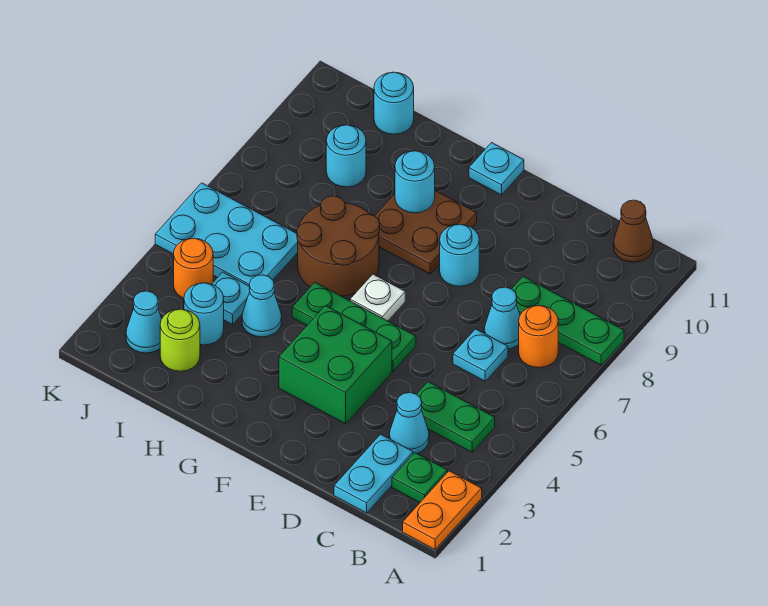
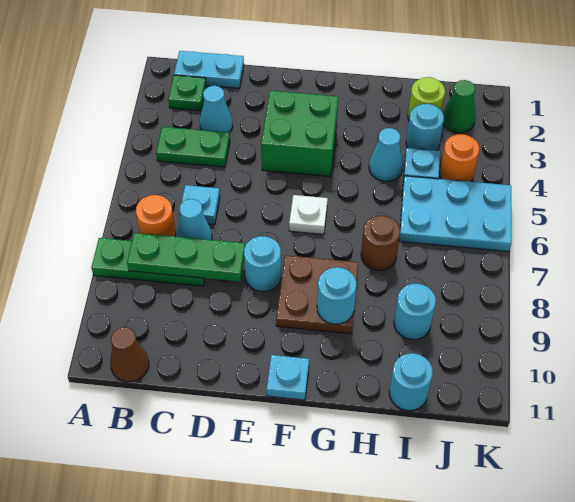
orange plate A1:A2 level 1 -> none
cyan plate C1:C2 level 1 -> cyan plate B1:C1 level 1
green plate E5:G5 level 1 -> green plate B8:D8 level 2
brown round brick G6:H7 level 1 -> brown round brick H7 level 1
cyan cone J2 level 1 -> green cone J2 level 1

